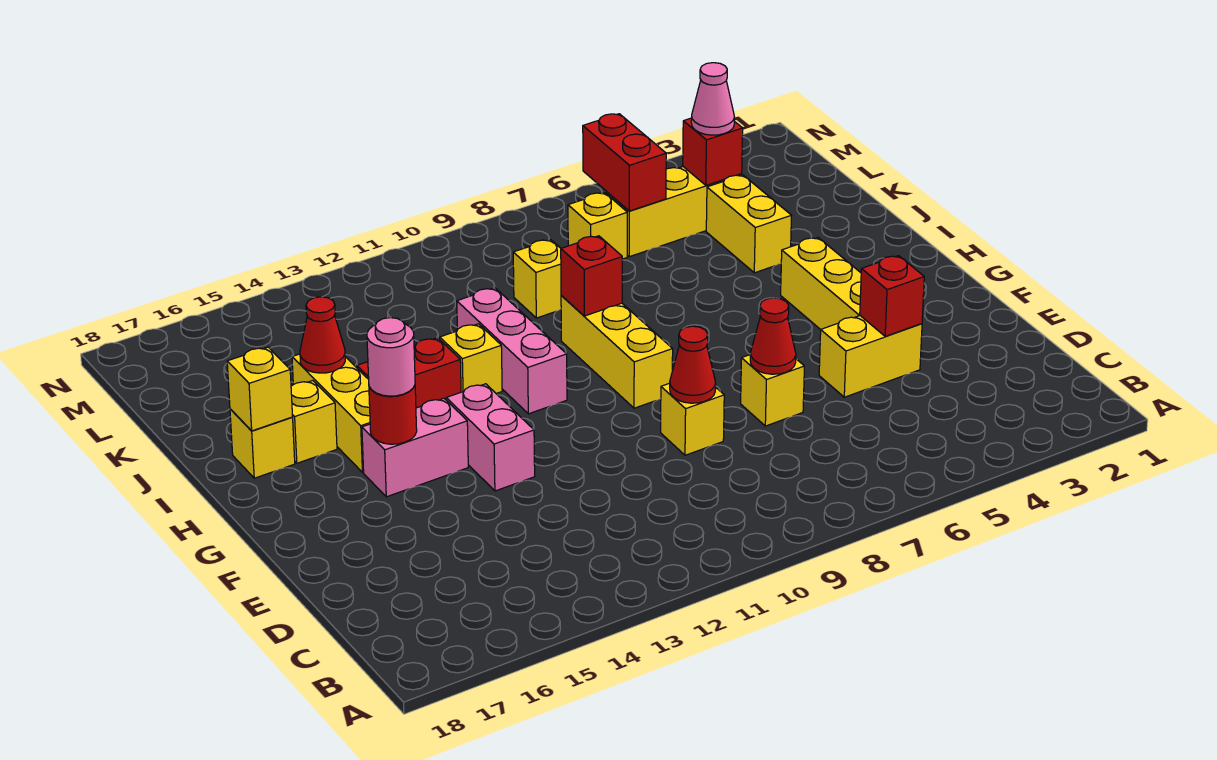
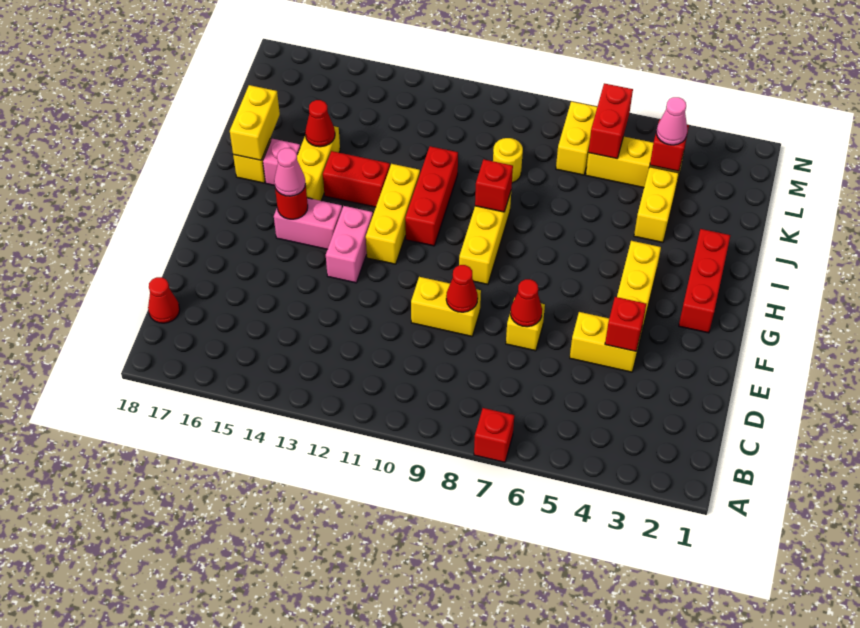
none -> red brick A7 level 1
none -> red cone C18 level 1
yellow brick E9 level 1 -> yellow brick E9:E10 level 1
none -> red brick G2:I2 level 1
pink round brick G15 level 3 -> pink cone G15 level 3
pink brick H11:J11 level 1 -> red brick H11:J11 level 1
yellow brick I12 level 1 -> yellow brick G12:I12 level 1
yellow brick I16 level 1 -> pink brick I16 level 1
yellow brick I17 level 2 -> yellow brick I17:J17 level 2
yellow brick K9 level 1 -> yellow round brick K9 level 1
yellow brick L7 level 1 -> yellow brick L7:M7 level 1

